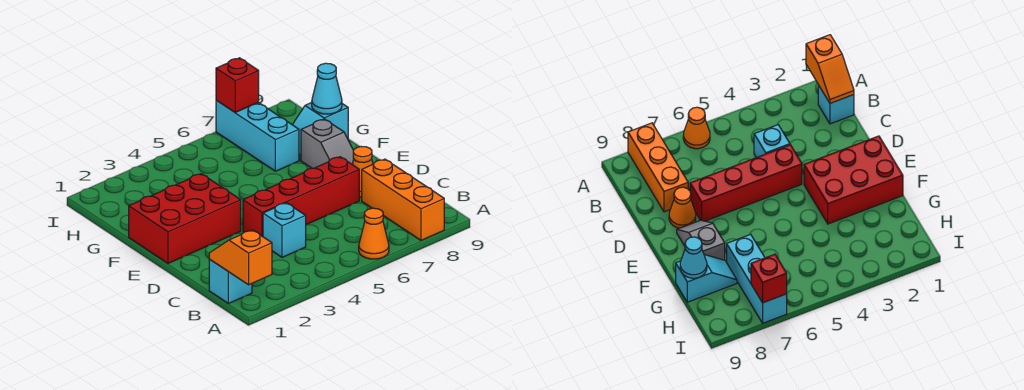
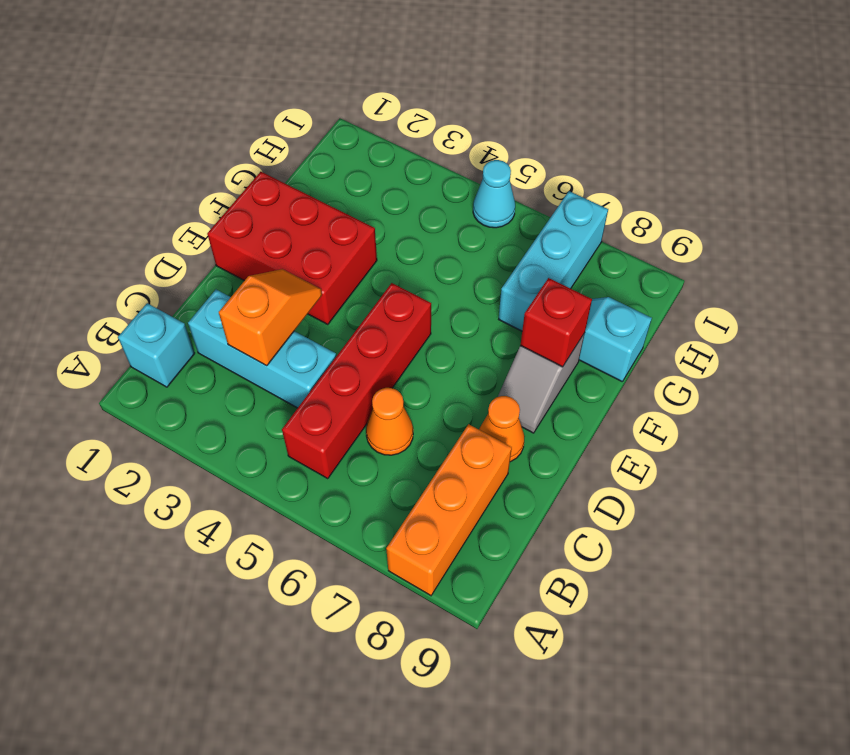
orange slope A1:B1 level 2 top A -> orange slope C3:D3 level 2 top C
orange cone A6 level 1 -> orange cone C6 level 1
cyan brick C4 level 1 -> cyan brick C2:C4 level 1
red brick D4:D7 level 1 -> red brick B5:E5 level 1
cyan cone G9 level 2 -> cyan cone I5 level 1
red brick I7 level 2 -> red brick F8 level 2

